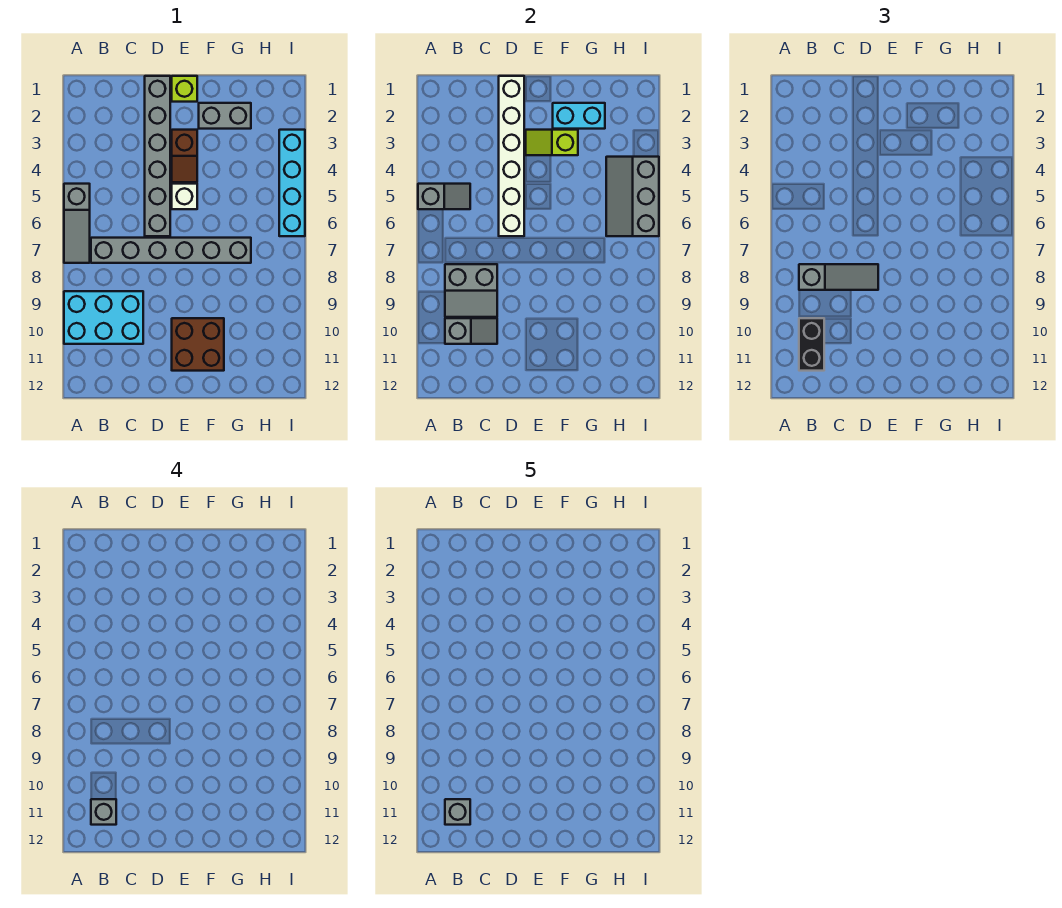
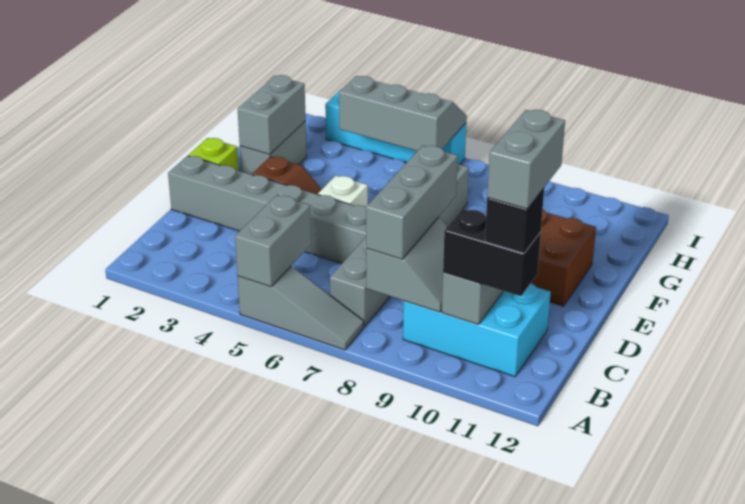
grey slope A5:B5 level 2 top A -> grey brick A5:B5 level 2
cyan brick A9:C10 level 1 -> cyan brick B9:C11 level 1
grey slope B8:D8 level 3 top B -> grey brick B8:D8 level 3
grey brick B11 level 4 -> black brick B11 level 4
grey brick B11 level 5 -> grey brick B11:C11 level 5
white brick D1:D6 level 2 -> none
lime slope E3:F3 level 2 top F -> none
cyan brick F2:G2 level 2 -> grey brick F2:G2 level 2
grey slope H4:I6 level 2 top I -> grey slope H4:I6 level 2 top H

